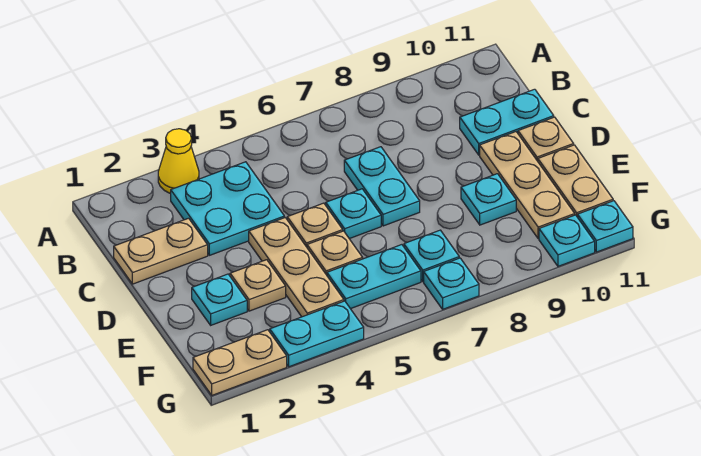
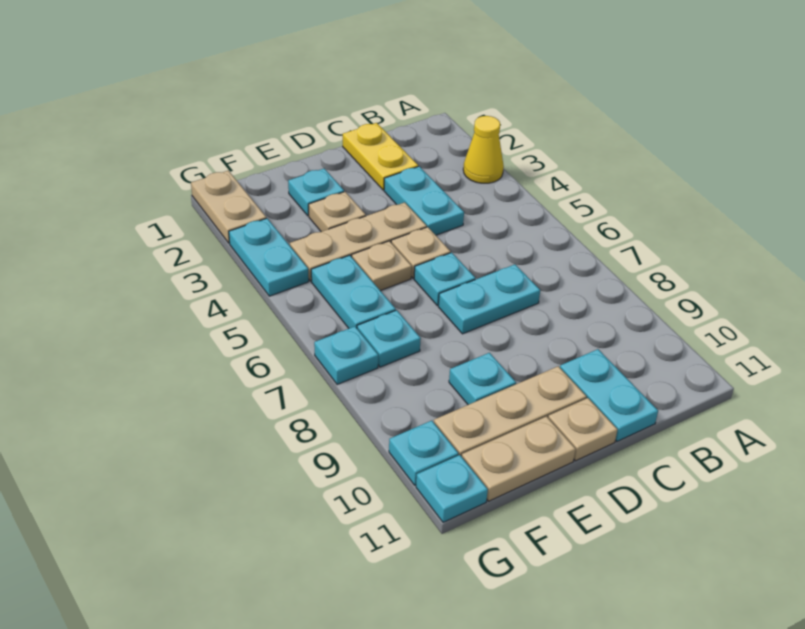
cyan plate B3:C4 level 1 -> cyan plate C3:C4 level 1
tan plate C1:C2 level 1 -> yellow plate C1:C2 level 1

